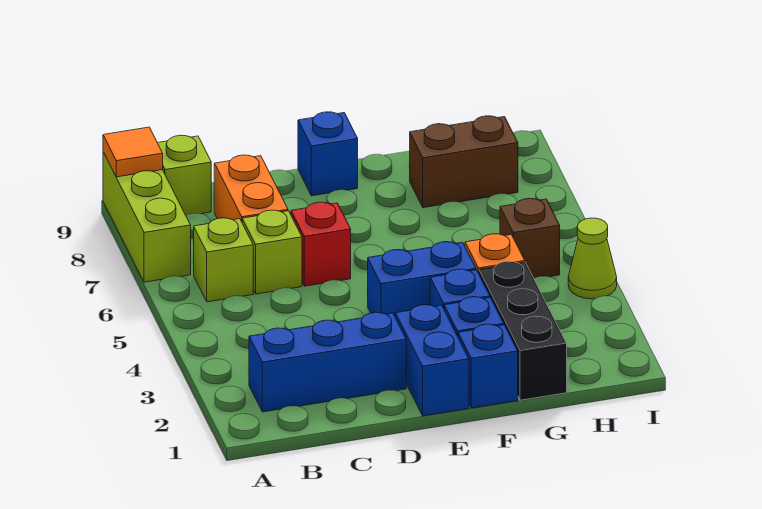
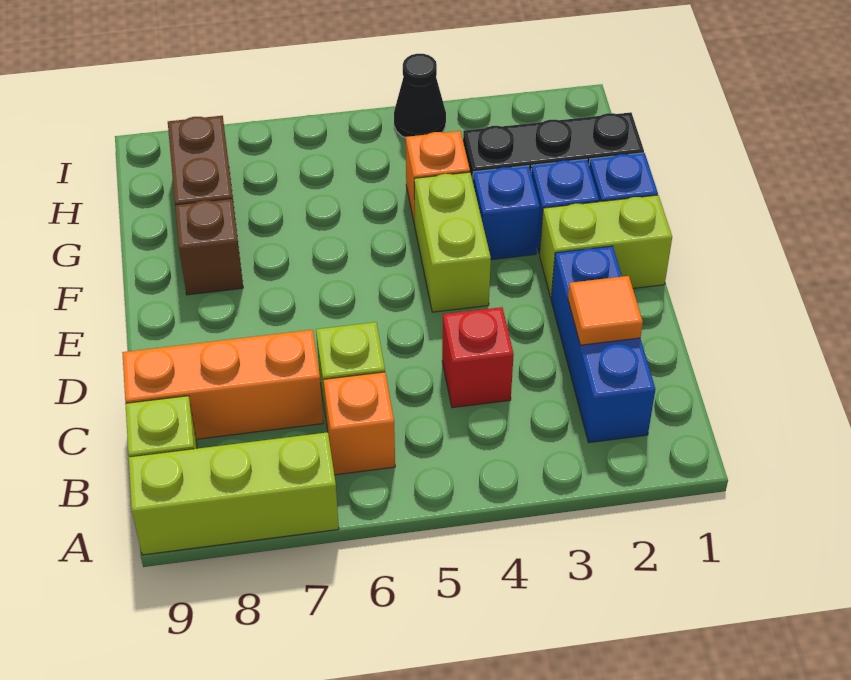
orange tile A9 level 2 -> orange tile C2 level 2
lime brick B6 level 1 -> orange brick B6 level 1
orange brick C7:C8 level 1 -> orange brick C7:C9 level 1
red brick D6 level 1 -> red brick C4 level 1
blue brick E1:E2 level 1 -> lime brick E1:E2 level 1
blue brick E4:F4 level 1 -> lime brick E4:F4 level 1
blue brick E9 level 1 -> none
brown brick H5 level 1 -> brown brick F8 level 1
lime cone I4 level 1 -> black cone I4 level 1

